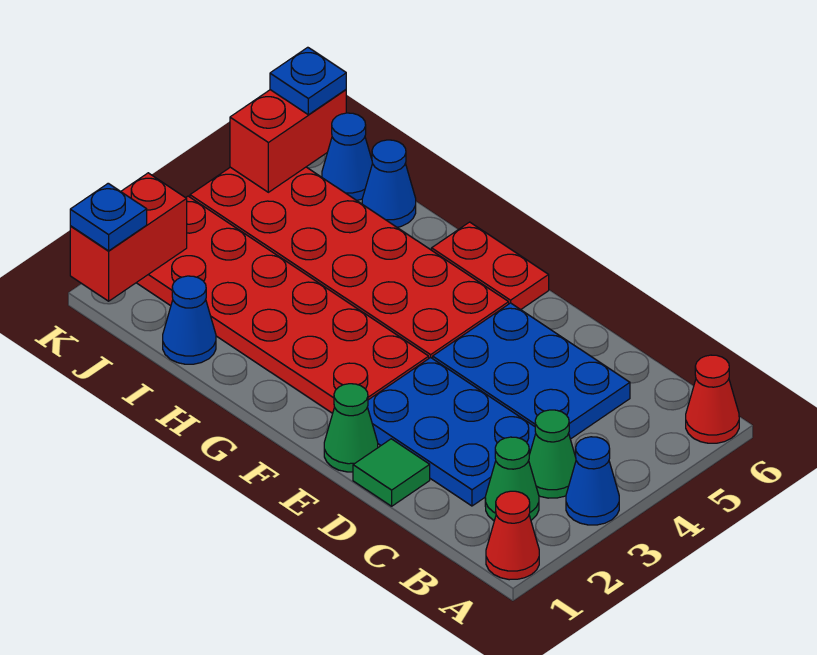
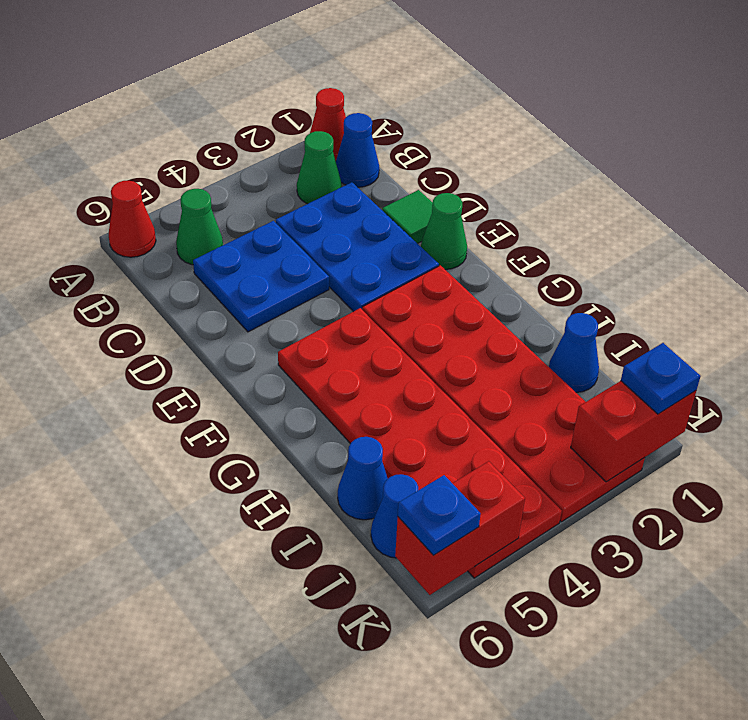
blue cone A3 level 1 -> blue cone B1 level 1
green cone B3 level 1 -> green cone B5 level 1
blue plate C4:E5 level 1 -> blue plate C4:D5 level 1
red plate F6:G6 level 1 -> none

